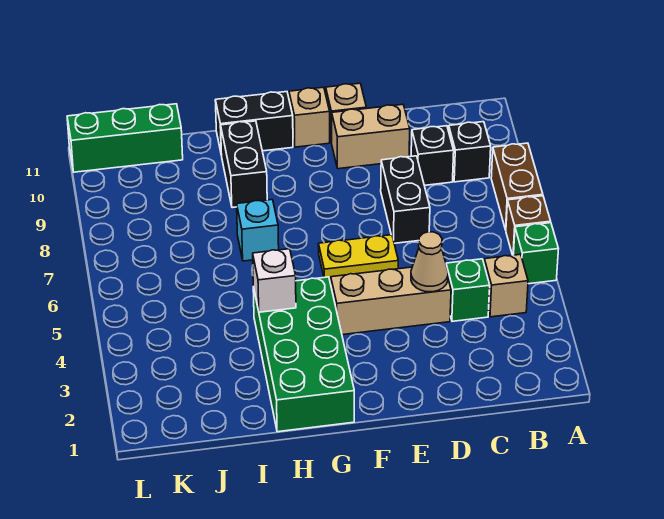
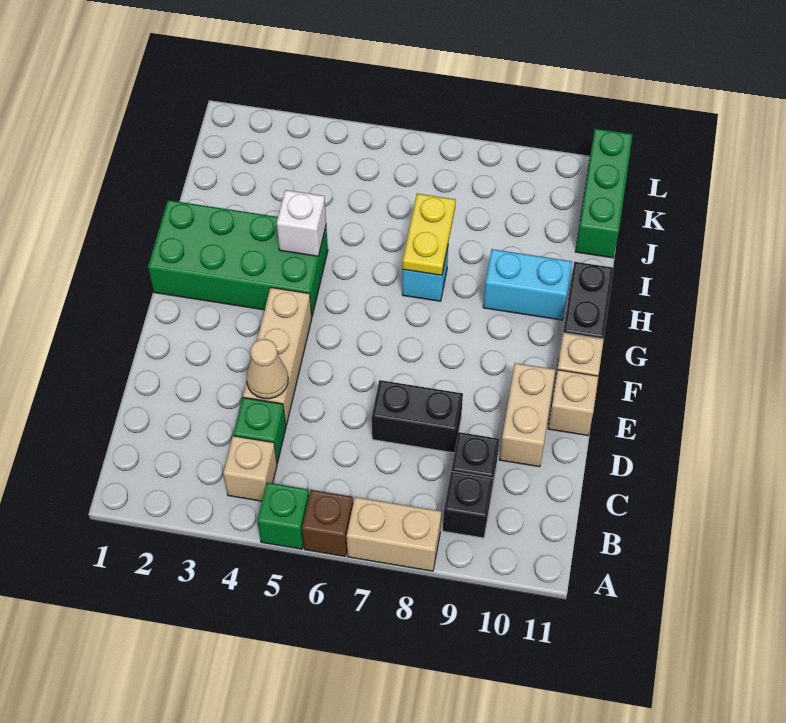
brown brick A7:A8 level 1 -> tan brick A7:A8 level 1
yellow plate E6:F6 level 1 -> yellow plate H7:I7 level 2
black brick H9:H10 level 1 -> cyan brick H9:H10 level 1

